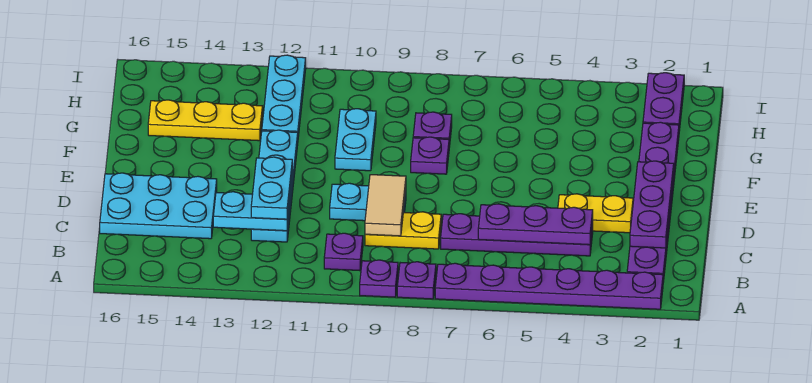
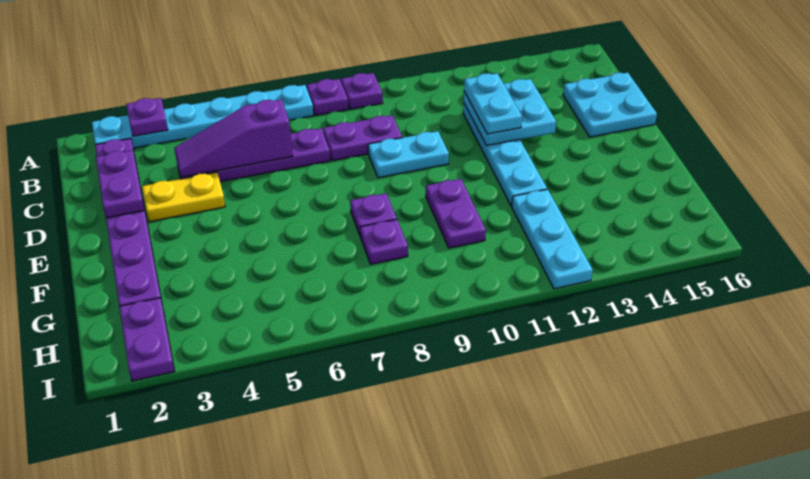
purple plate A2:A7 level 1 -> cyan plate A2:A7 level 1
purple plate B10 level 1 -> purple plate A3 level 2
purple plate C2:E2 level 2 -> purple plate C2:D2 level 2
purple plate C4:C6 level 2 -> purple slope C4:C6 level 2 top 6
yellow plate C8:C9 level 1 -> purple plate C8:C9 level 1
tan tile C9:D9 level 2 -> none
cyan plate C12:C13 level 2 -> cyan plate C12:D13 level 2
cyan plate C14:D16 level 1 -> cyan plate C15:D16 level 1
cyan plate F10:G10 level 1 -> purple plate F10:G10 level 1
yellow plate G13:G15 level 1 -> none

